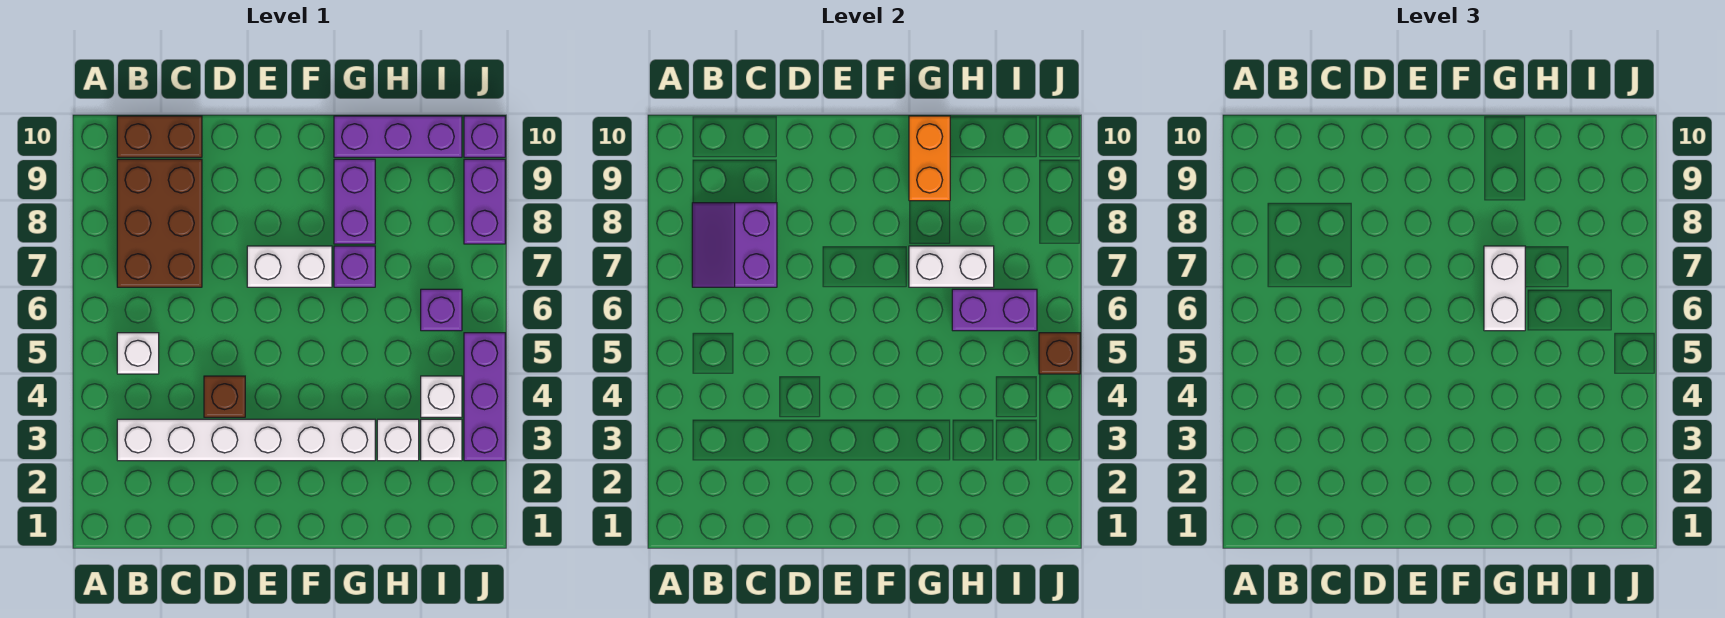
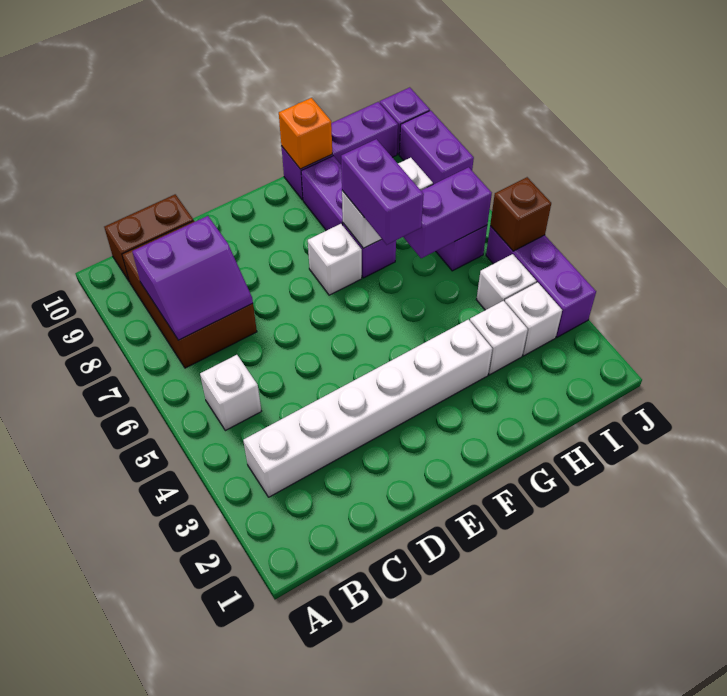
purple slope B7:C8 level 2 top C -> purple slope B7:C8 level 2 top 8
brown brick D4 level 1 -> none
white brick E7:F7 level 1 -> white brick F7 level 1
white brick G6:G7 level 3 -> purple brick G6:G7 level 3
orange brick G9:G10 level 2 -> orange brick G10 level 2

